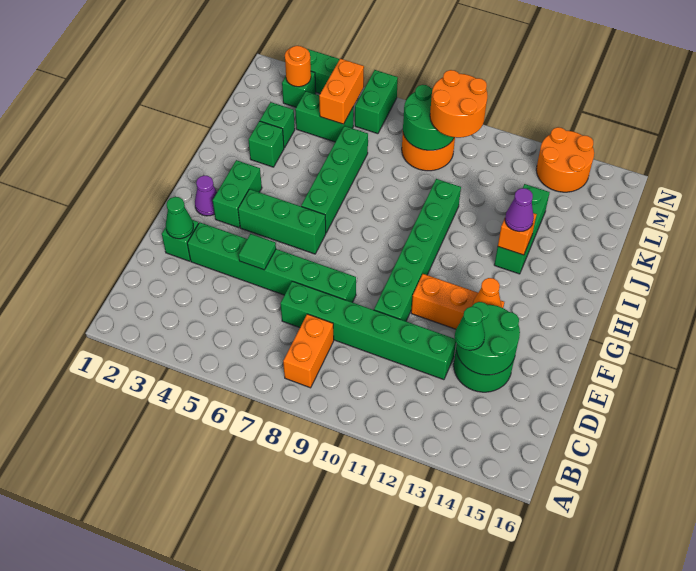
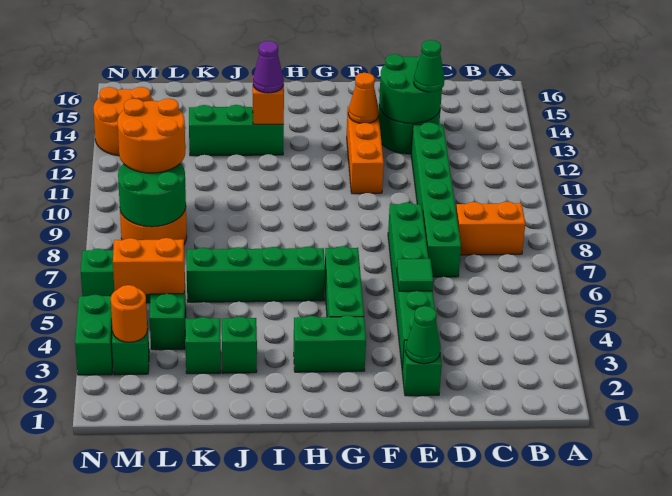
green brick E10:J10 level 1 -> none
purple cone G2 level 1 -> none

